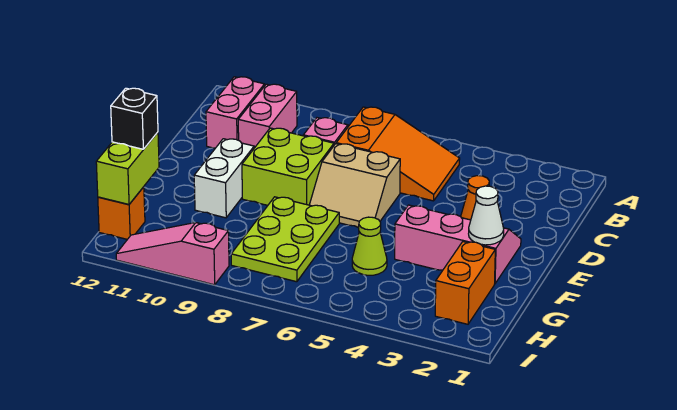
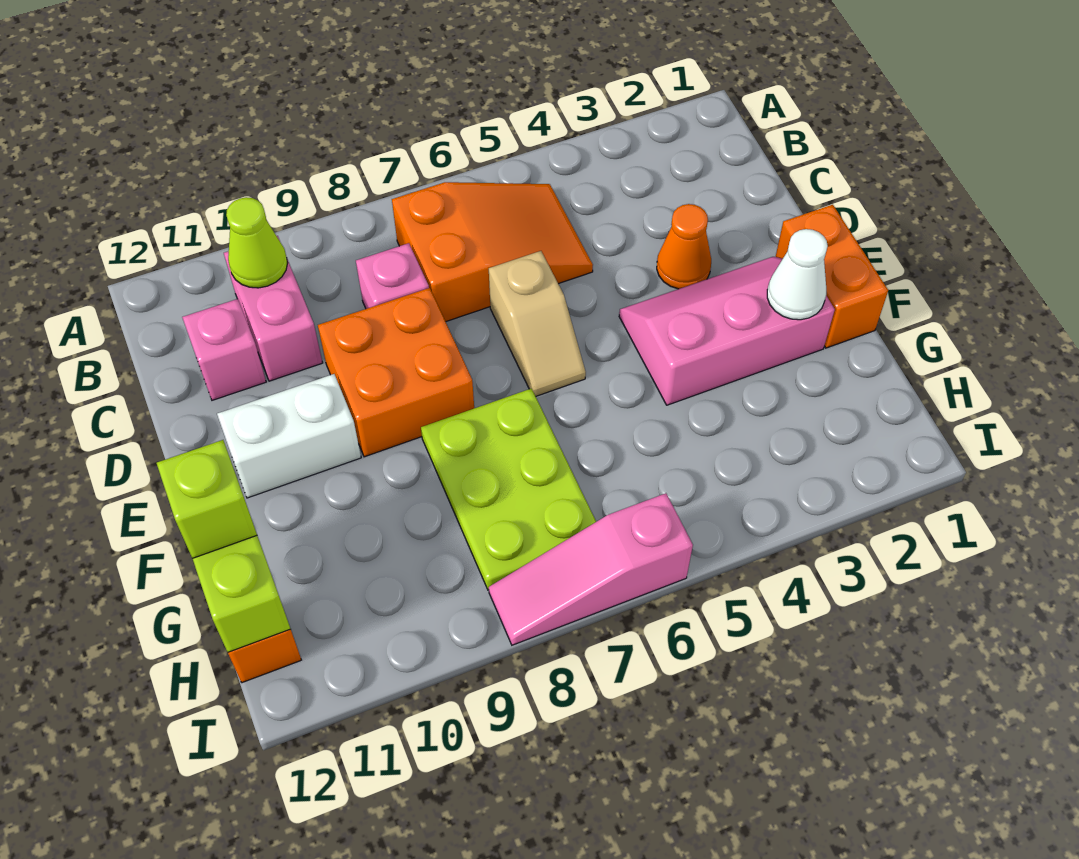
pink brick B11:C11 level 1 -> pink brick C11 level 1
tan slope D6:E7 level 1 top D -> tan slope D6:E6 level 1 top D
lime brick D8:E9 level 1 -> orange brick D8:E9 level 1
white brick E10:F10 level 1 -> white brick E10:E11 level 1
orange brick G2:H2 level 1 -> orange brick E1:F1 level 1
lime cone G5 level 1 -> lime cone B10 level 2
black brick G12 level 3 -> lime brick G12 level 3
pink slope I9:I11 level 1 top 9 -> pink slope I6:I8 level 1 top 6

